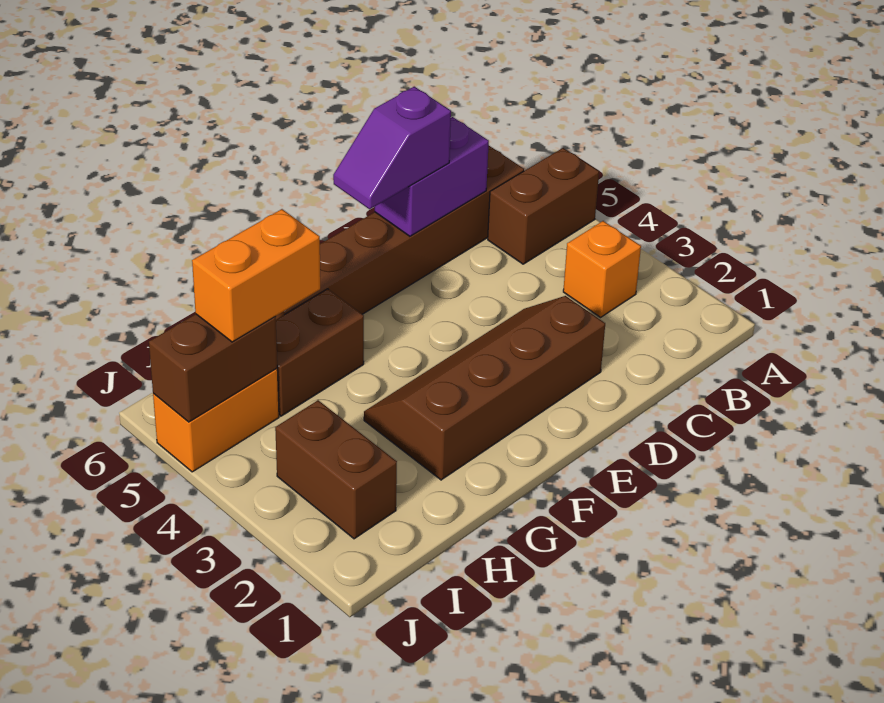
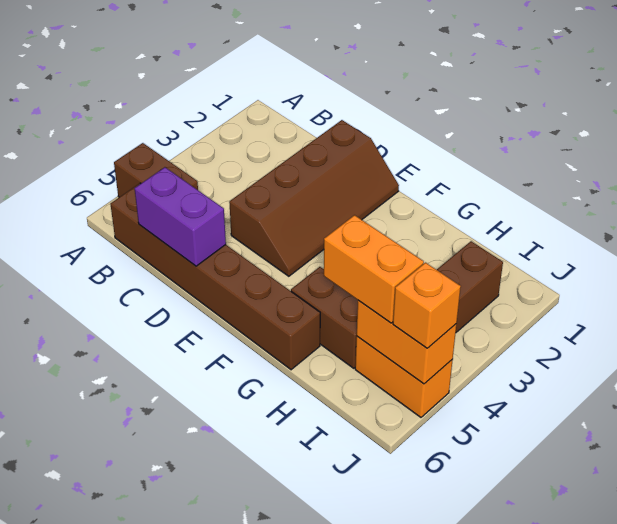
orange brick B3 level 1 -> orange brick J5 level 3
brown slope D2:G3 level 1 top 2 -> brown slope D1:E4 level 1 top D
purple slope D6:E6 level 3 top D -> none
brown brick I5:J5 level 2 -> orange brick I5:J5 level 2

